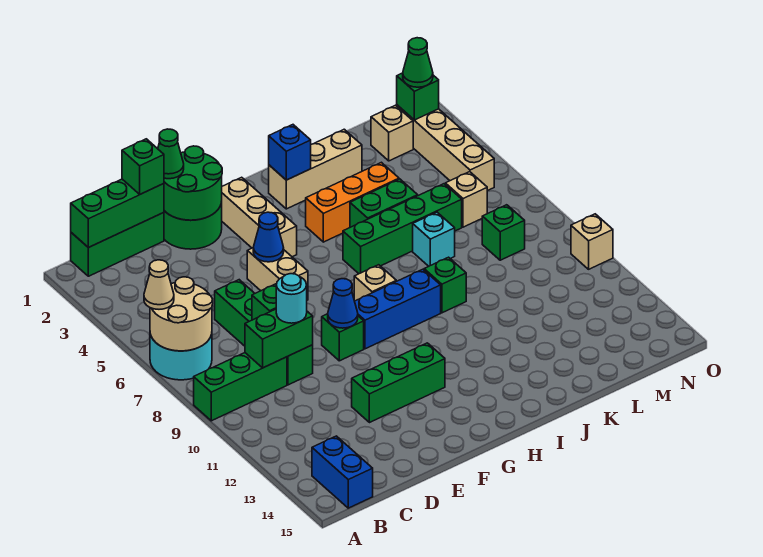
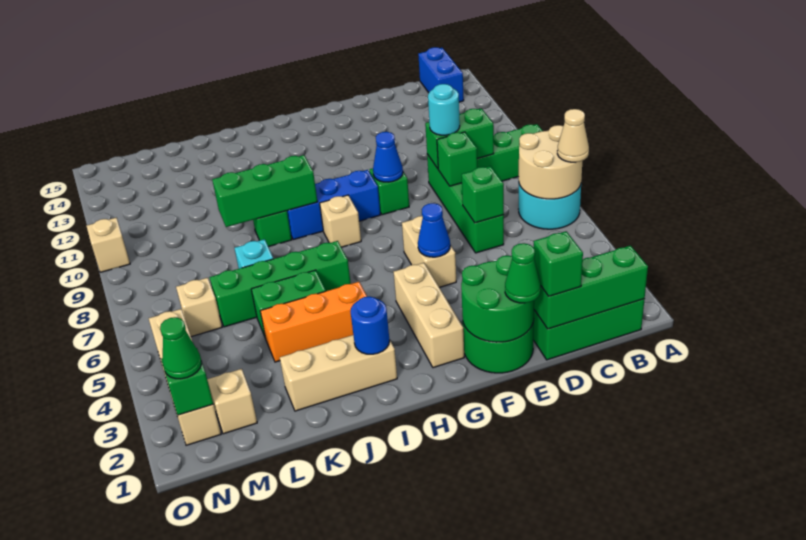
green brick E12:G12 level 1 -> green brick I9:K9 level 2
blue brick I2 level 2 -> blue round brick I2 level 2
green brick M8 level 1 -> green brick D6 level 2

